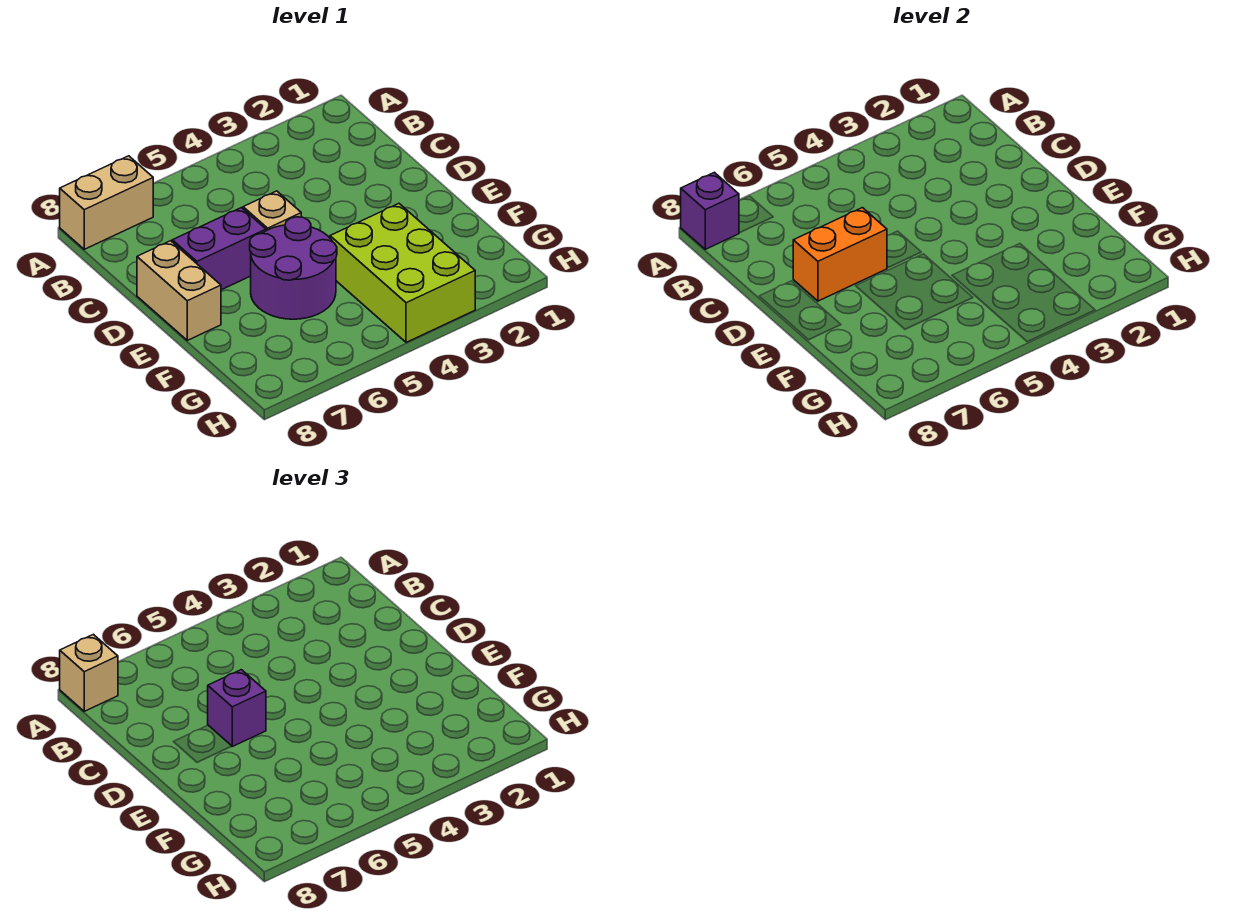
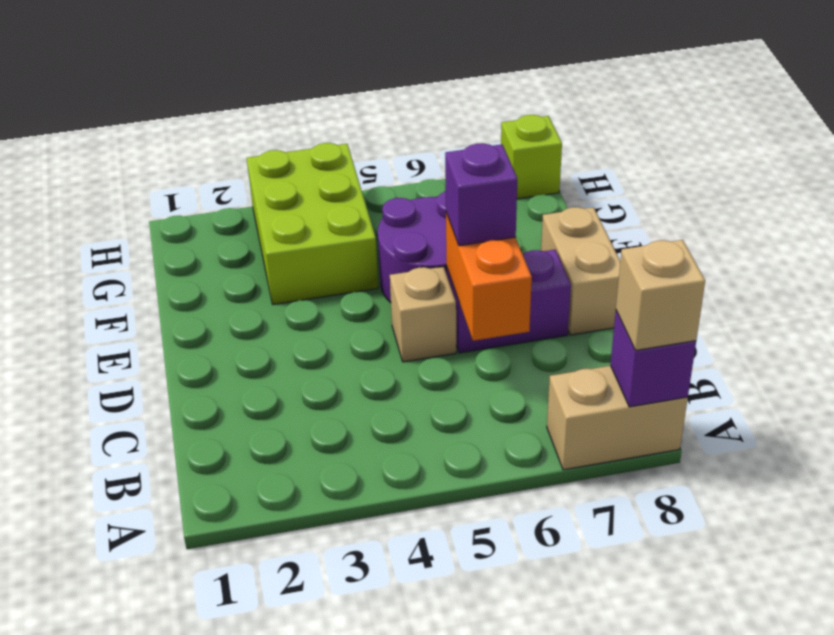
orange brick D6:D7 level 2 -> orange brick C6:D6 level 2
none -> lime brick H8 level 1

